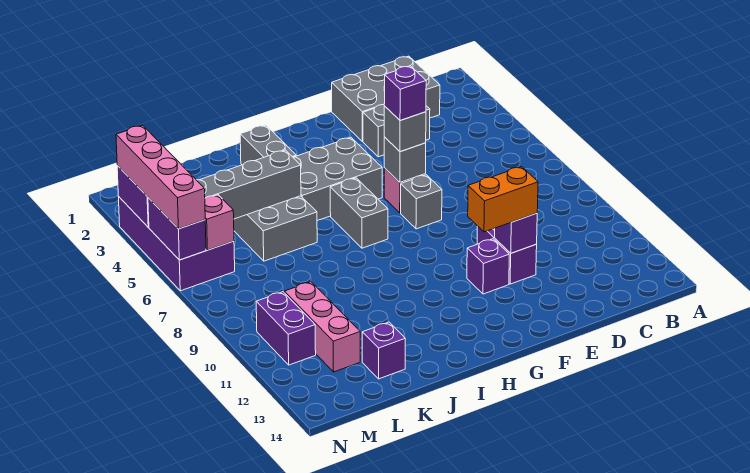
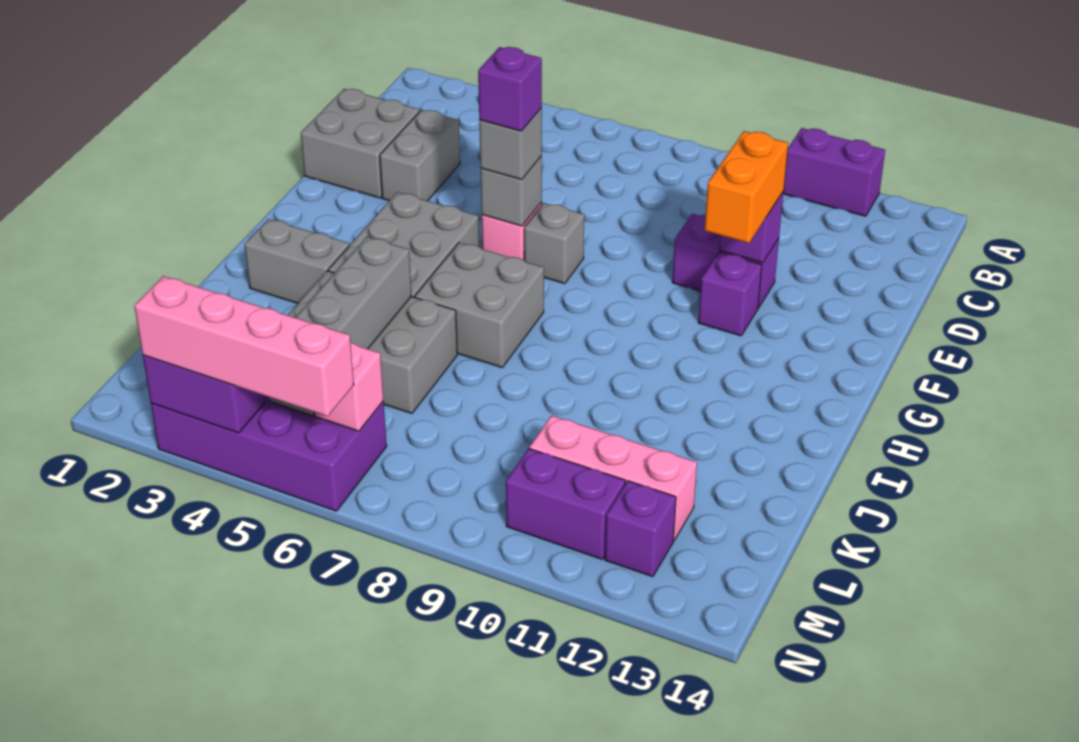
grey brick C1:E2 level 1 -> grey brick D1:E2 level 1
grey brick H6:H7 level 1 -> grey brick H6:I7 level 1
purple brick K13 level 1 -> purple brick M12 level 1
purple brick N5:N6 level 2 -> purple brick A11:A12 level 1

